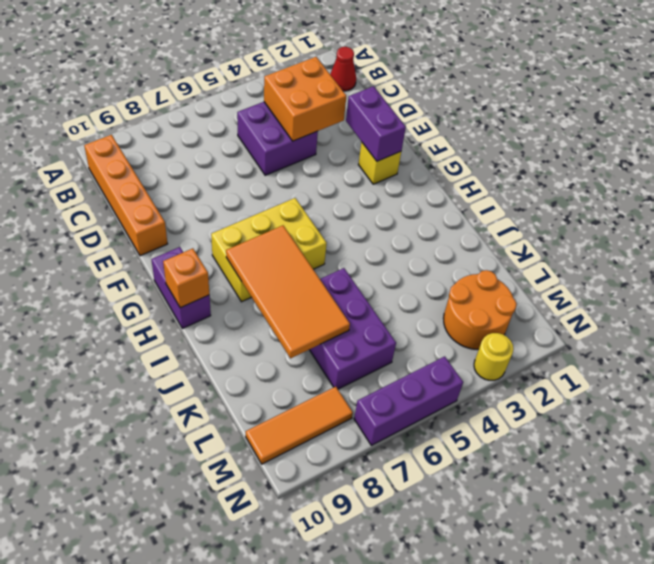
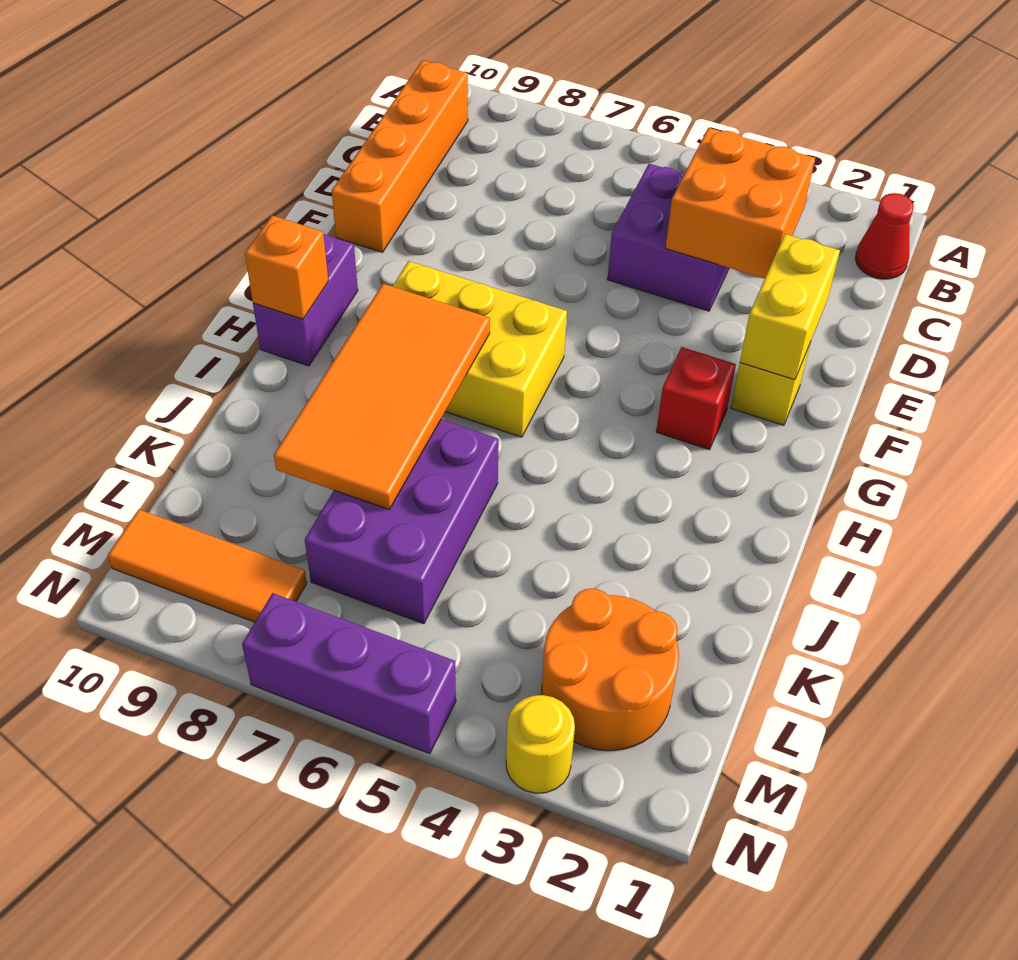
purple brick E2:F2 level 2 -> yellow brick E2:F2 level 2
none -> red brick G3 level 1

